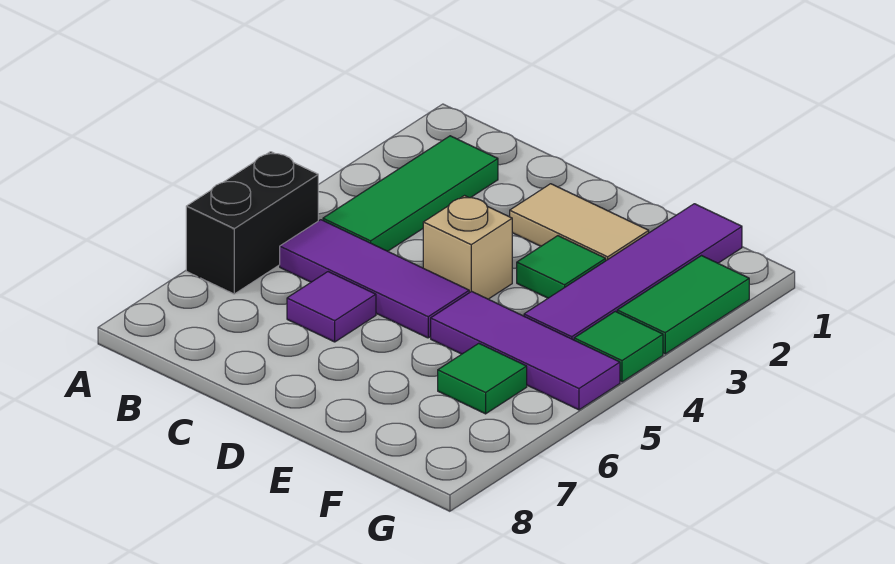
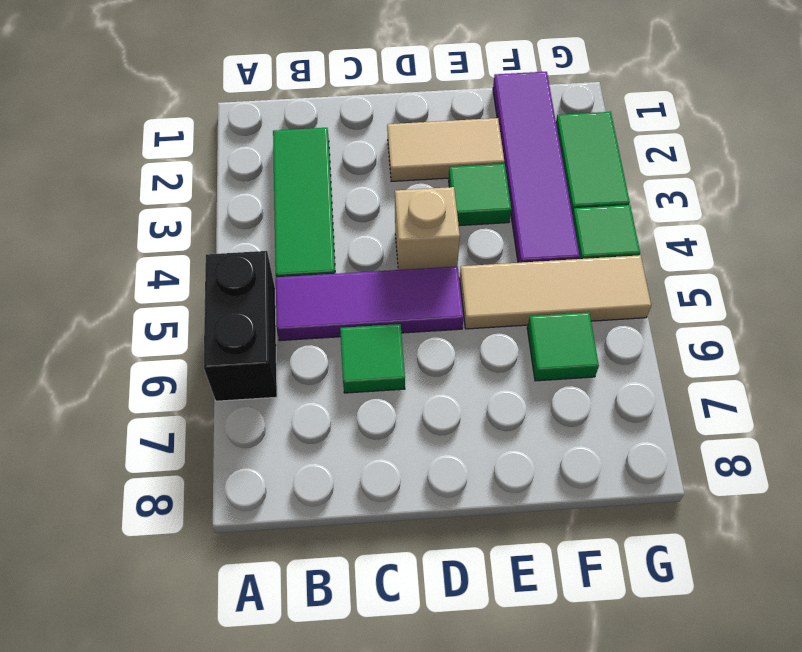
purple tile C6 level 1 -> green tile C6 level 1
purple tile E5:G5 level 1 -> tan tile E5:G5 level 1

